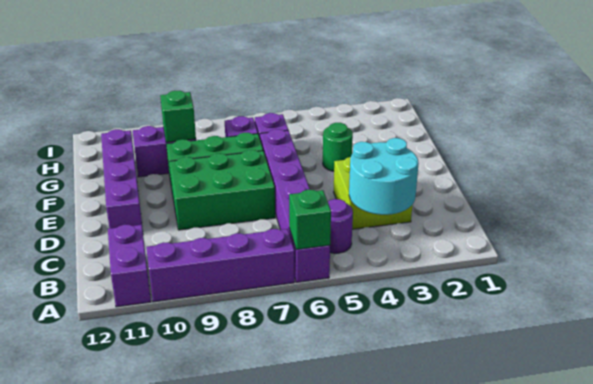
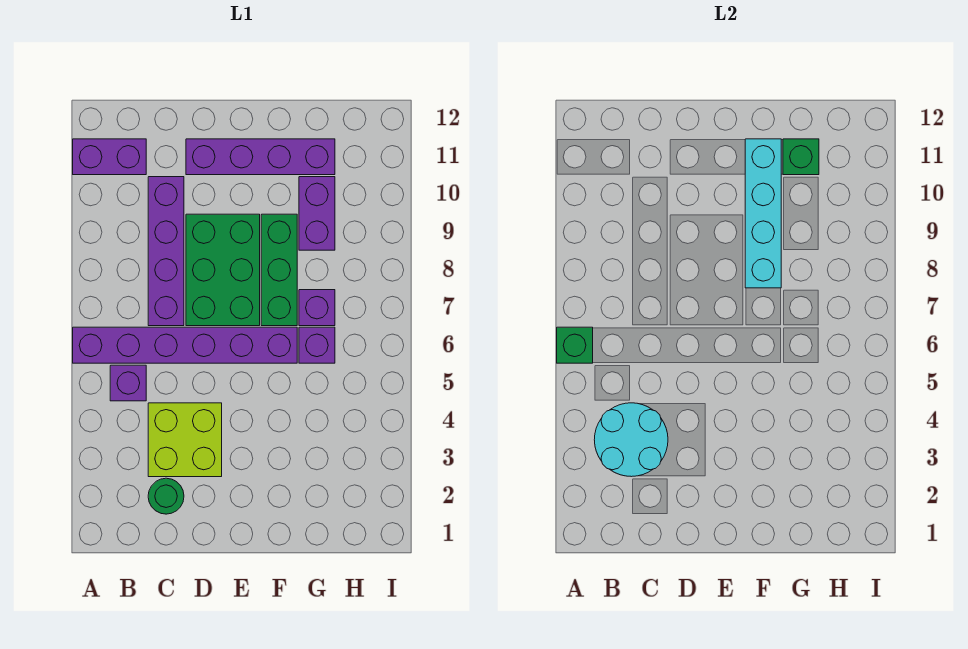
purple brick A7:A10 level 1 -> purple brick C7:C10 level 1
purple round brick B5 level 1 -> purple brick B5 level 1
green round brick F4 level 1 -> green round brick C2 level 1
none -> cyan brick F8:F11 level 2
green brick G9 level 2 -> green brick G11 level 2

